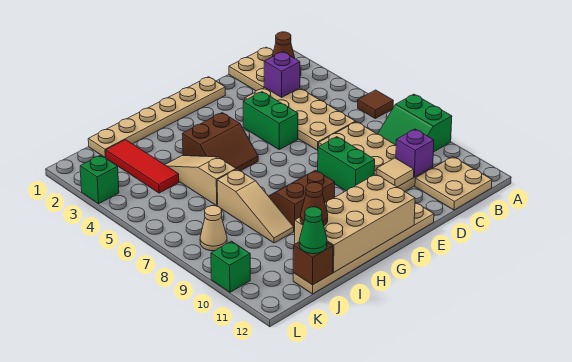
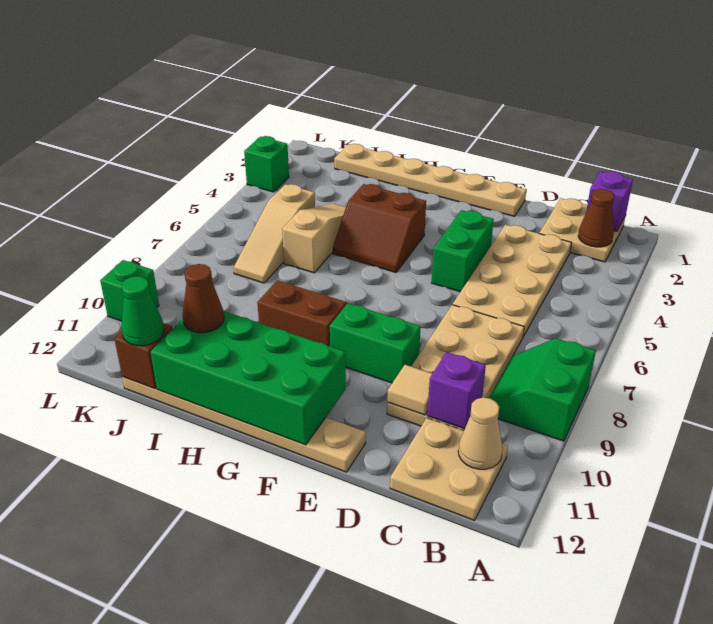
brown tile A6 level 1 -> none
purple brick C3 level 2 -> purple brick B1 level 2
green brick E8:E9 level 1 -> green brick E9:F9 level 1
tan brick F11:I12 level 2 -> green brick F11:I12 level 2
tan slope I7:I9 level 1 top 7 -> tan slope J5:J7 level 1 top 5
red tile J2:J4 level 1 -> none
tan cone K8 level 1 -> tan cone B11 level 2

